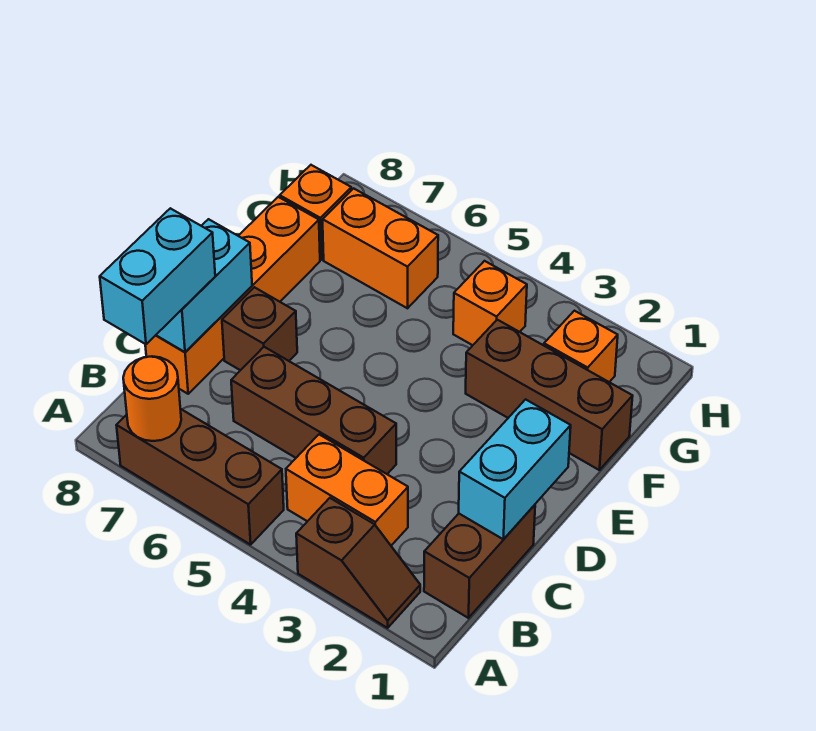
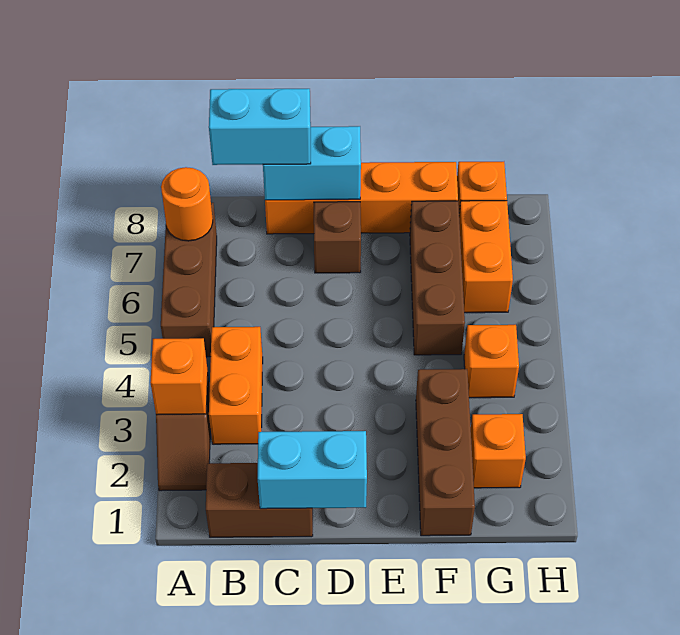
none -> orange brick A3 level 2
brown brick C4:C6 level 1 -> brown brick F5:F7 level 1

